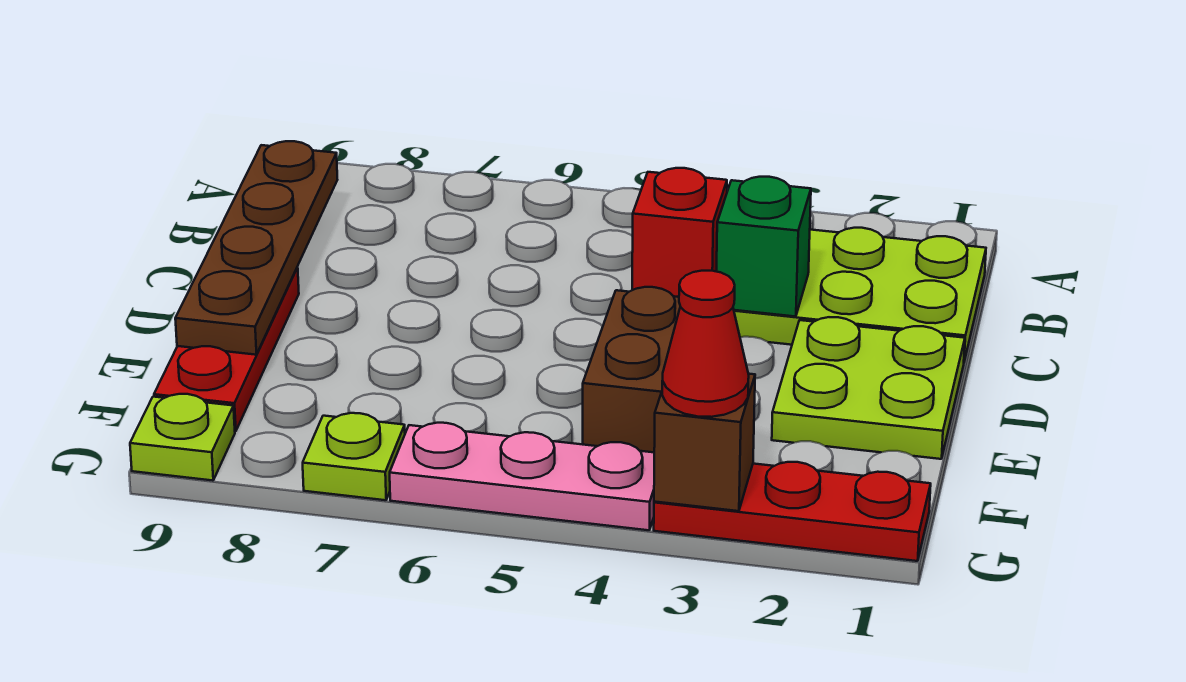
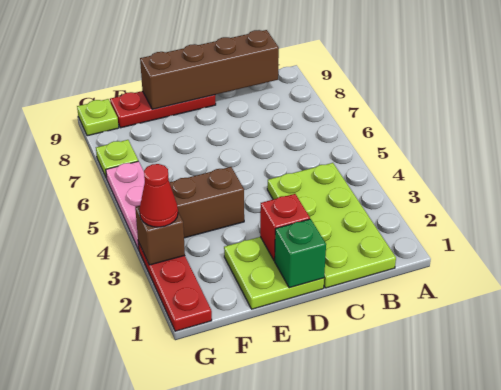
brown plate B9:E9 level 2 -> brown brick B9:E9 level 2
green brick C3 level 2 -> green brick D1 level 2
red brick C4 level 2 -> red brick D2 level 2

